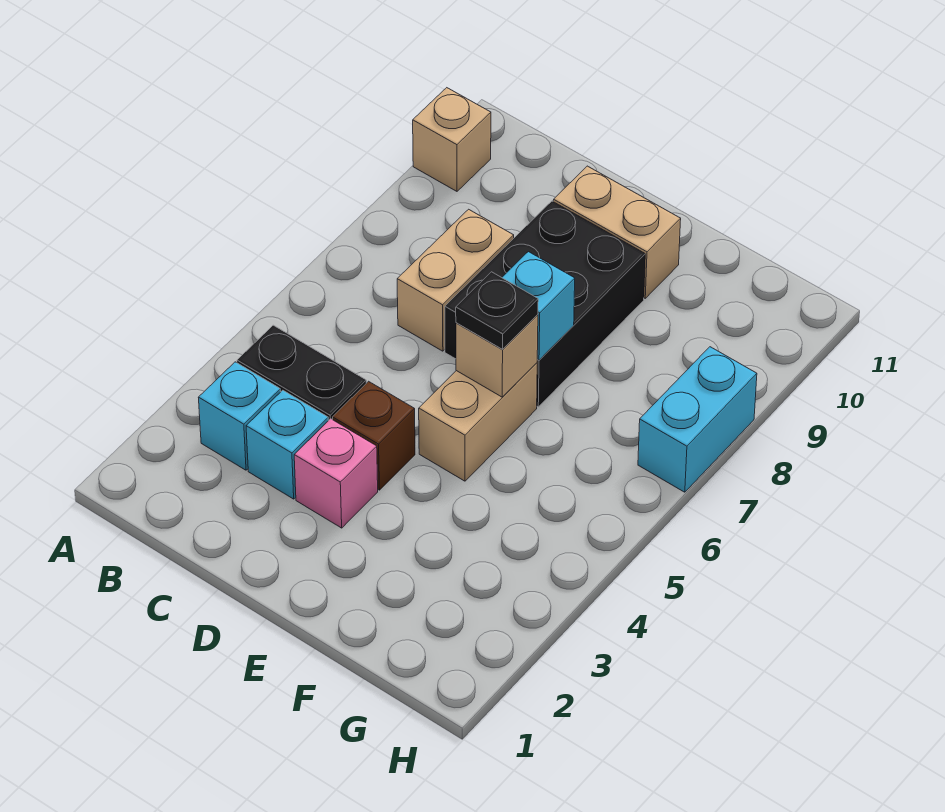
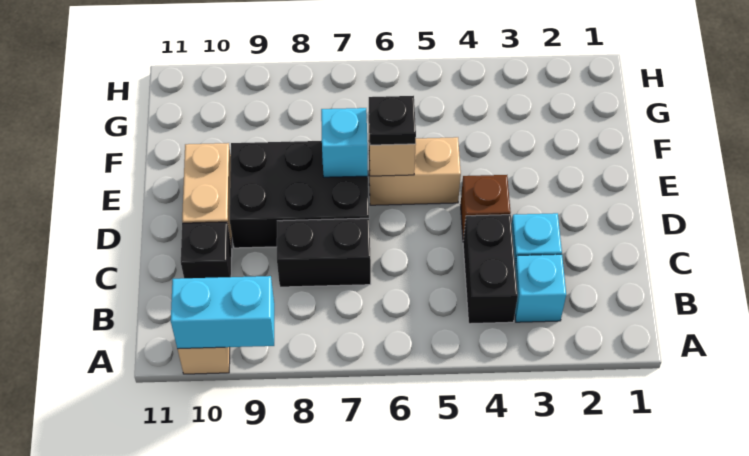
tan brick C7:C8 level 1 -> black brick C7:C8 level 1
none -> black brick C10 level 1
pink brick D3 level 1 -> none
cyan brick H7:H8 level 1 -> cyan brick A9:A10 level 2

